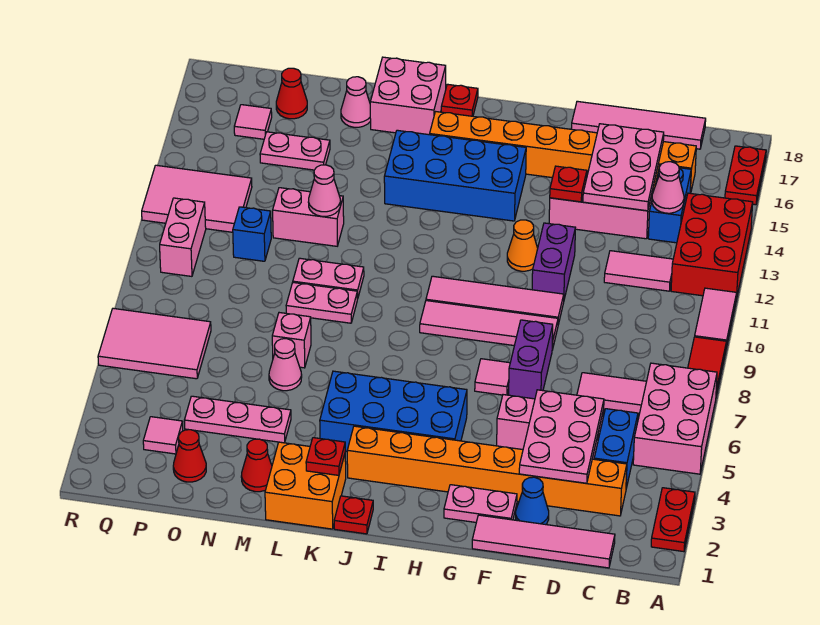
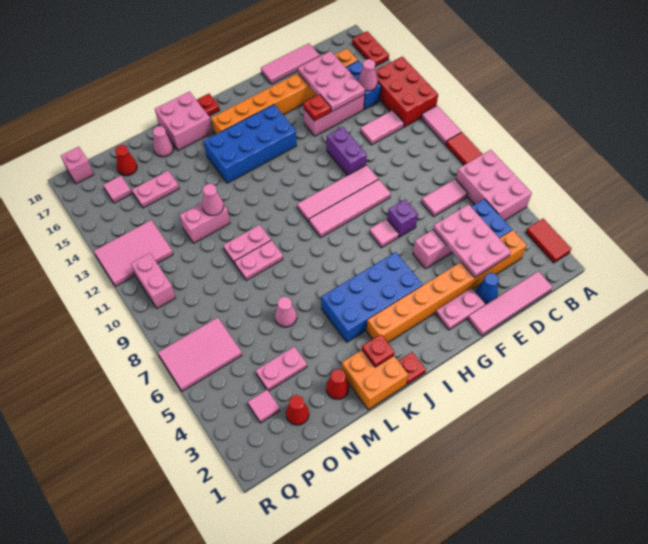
red plate A2:A3 level 1 -> red tile A2:A3 level 1
pink tile C18:F18 level 1 -> pink tile D18:F18 level 1
purple brick F7:F8 level 1 -> purple brick F7 level 1
orange cone G12 level 1 -> none
pink plate M4:O4 level 1 -> pink plate N4:O4 level 1
pink brick M7 level 1 -> pink brick Q18 level 1
blue brick O11 level 1 -> none

